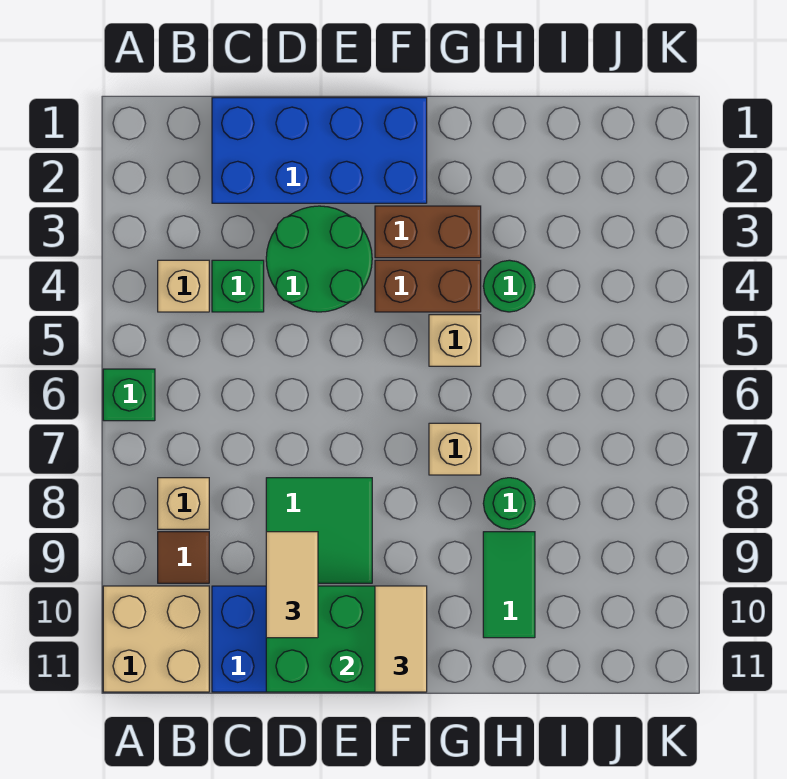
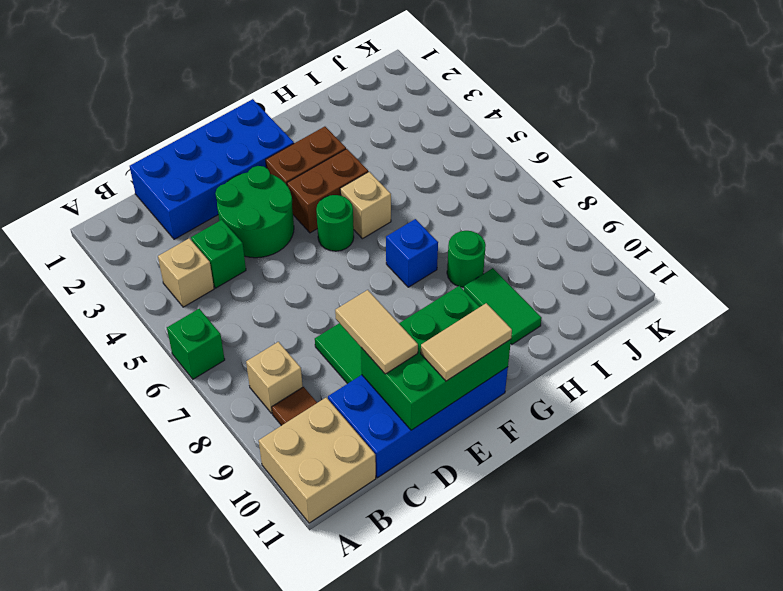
tan tile F10:F11 level 3 -> tan tile E11:F11 level 3
tan brick G7 level 1 -> blue brick G7 level 1
green round brick H4 level 1 -> green round brick F5 level 1

